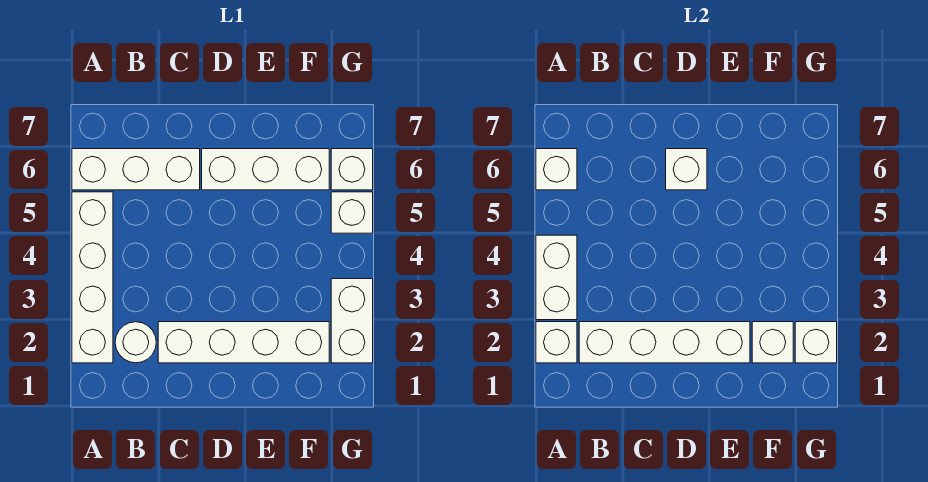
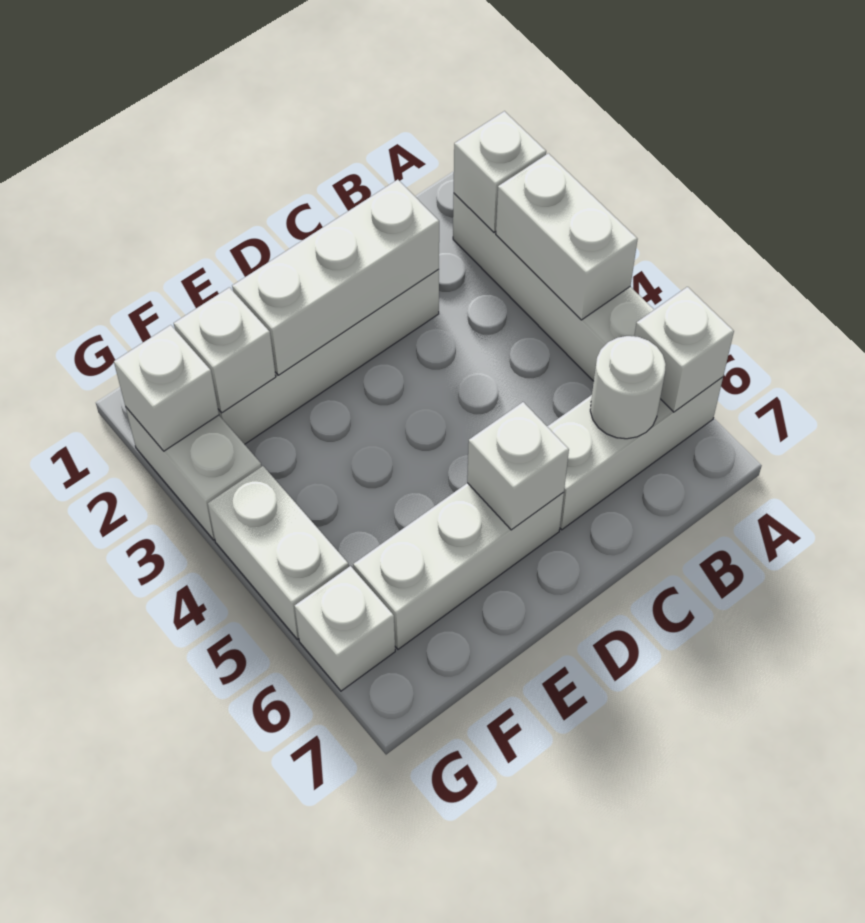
white round brick B2 level 1 -> white round brick B6 level 2
white brick B2:E2 level 2 -> white brick C2:E2 level 2
white brick G5 level 1 -> white brick G4:G5 level 1

